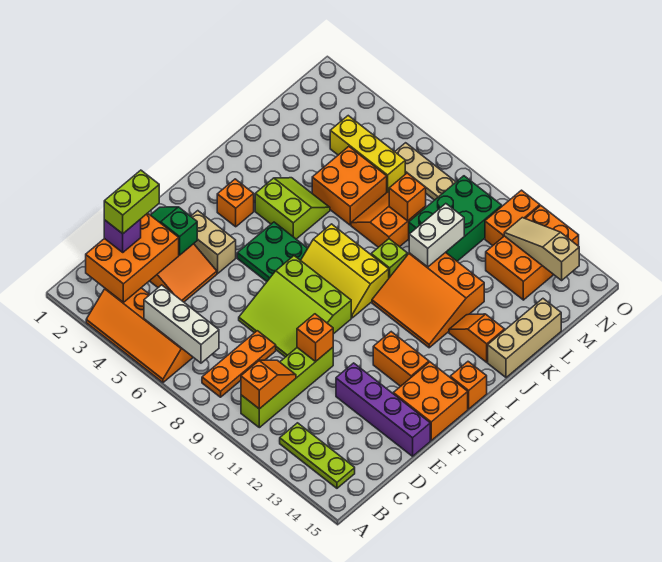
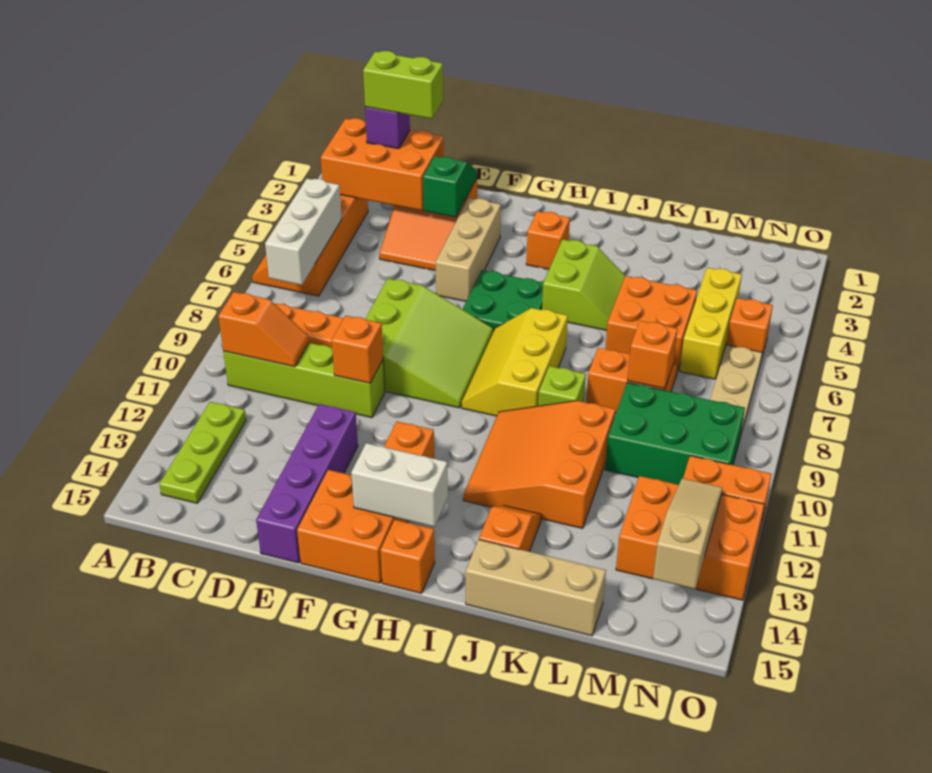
lime slope E7:G9 level 1 top G -> lime slope E7:G9 level 1 top E
tan brick F3:F4 level 1 -> tan brick F3:F5 level 1
white brick K10:L10 level 2 -> white brick G14:H14 level 2
none -> orange brick N5 level 1

